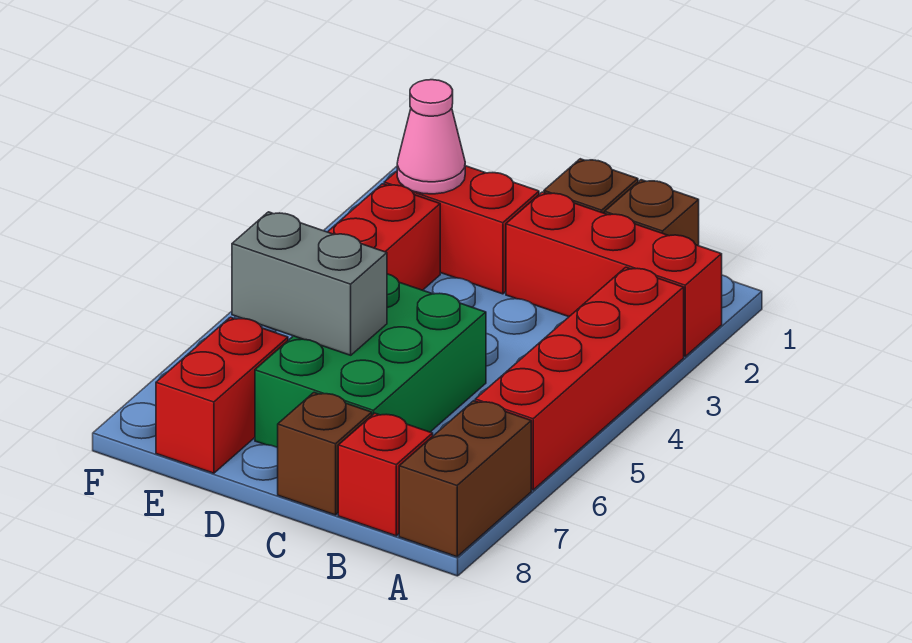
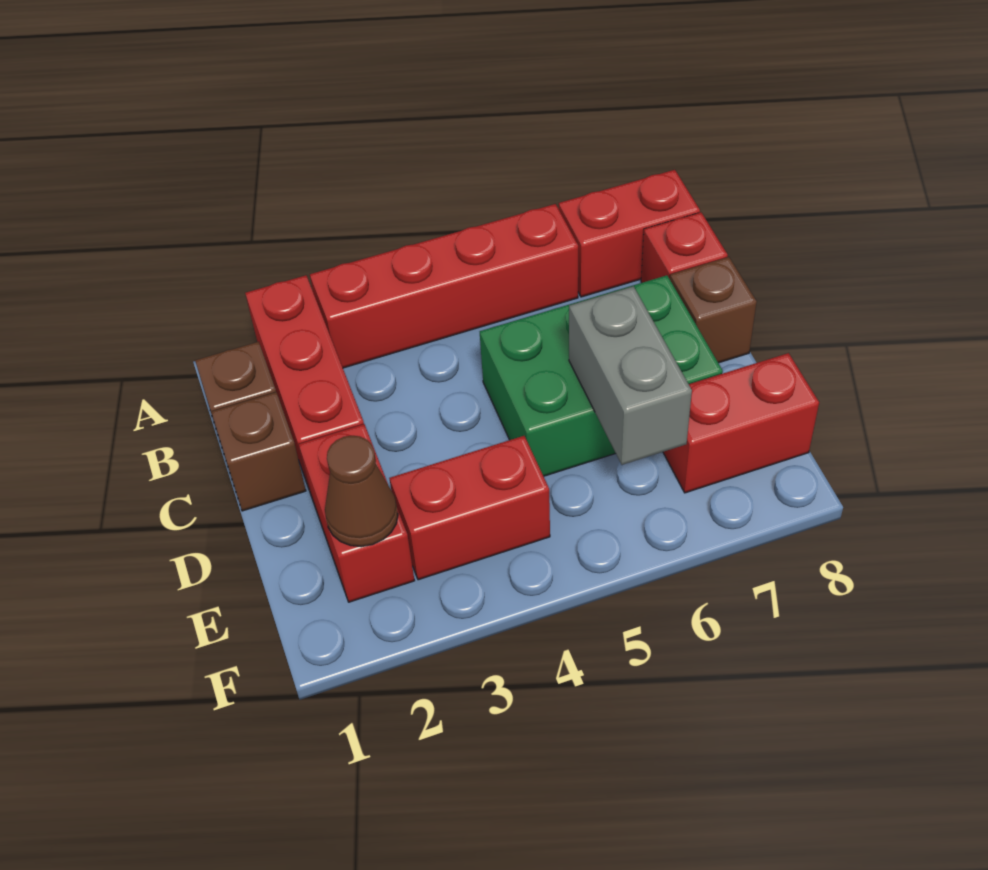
brown brick A7:A8 level 1 -> red brick A7:A8 level 1
pink cone E2 level 2 -> brown cone E2 level 2

